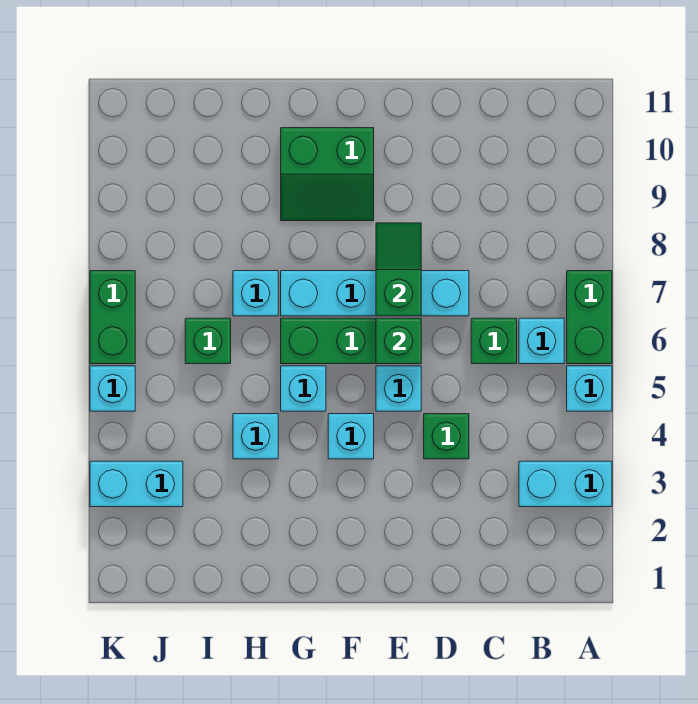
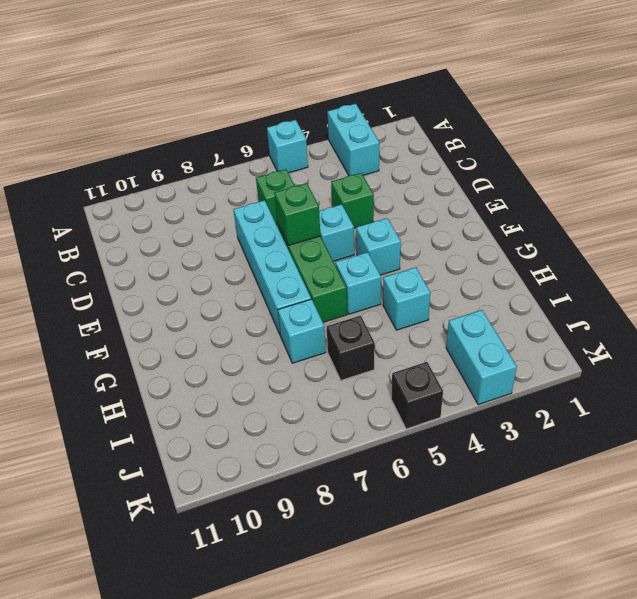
green brick A6:A7 level 1 -> none
cyan brick B6 level 1 -> none
green slope E7:E8 level 2 top 7 -> none
green slope F9:G10 level 1 top 10 -> none
green brick I6 level 1 -> black brick I6 level 1
cyan brick K5 level 1 -> black brick K5 level 1
green brick K6:K7 level 1 -> none

